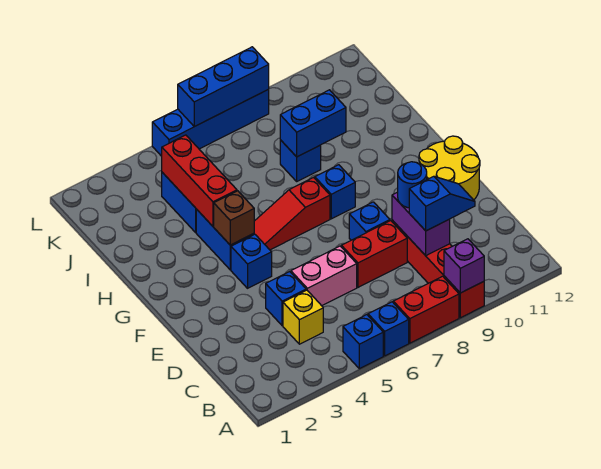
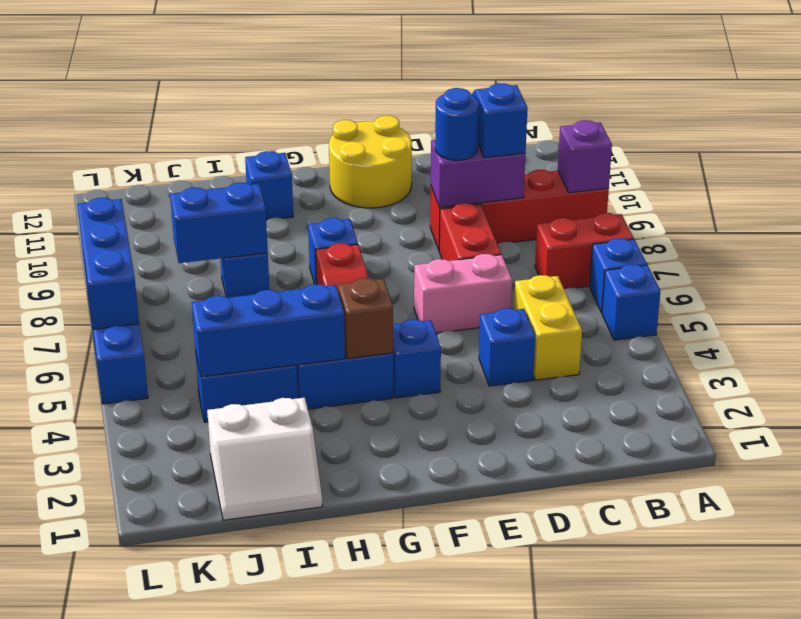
red brick A7:A8 level 1 -> red brick A7:B7 level 1
yellow brick C4 level 1 -> yellow brick C4:C5 level 1
pink brick D5:D6 level 1 -> pink brick D6:E6 level 1
blue brick E8 level 1 -> blue brick H11 level 1
red brick H4:J4 level 2 -> blue brick H4:J4 level 2
none -> white slope I1:J2 level 1 top 2
blue brick I8:I9 level 2 -> blue brick I8:J8 level 2

